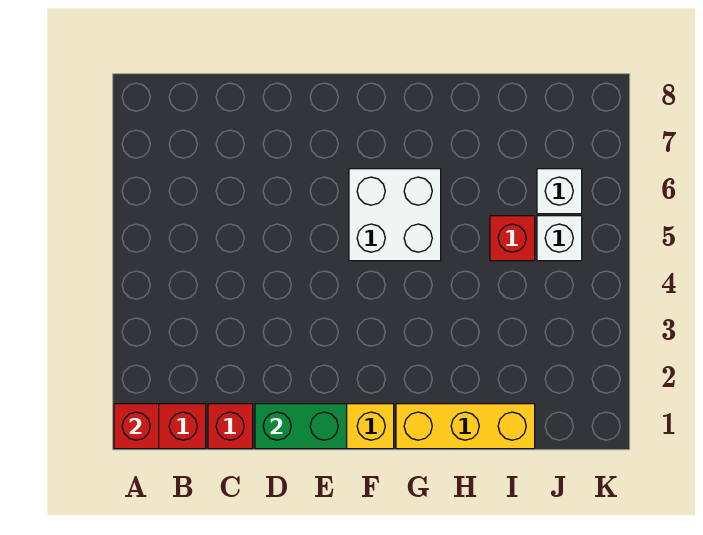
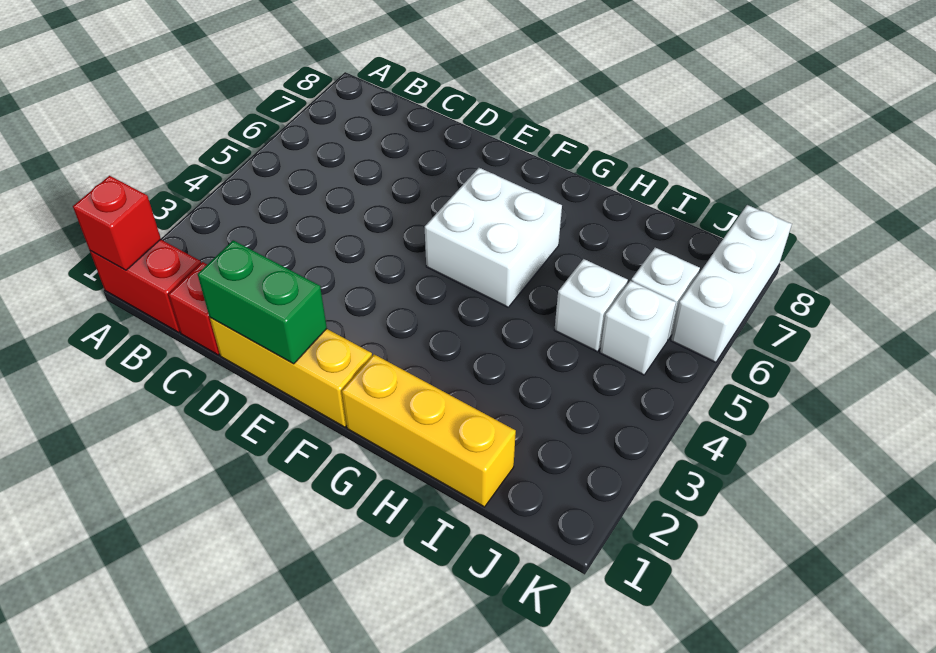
red brick I5 level 1 -> white brick I5 level 1
none -> white brick K6:K8 level 1

